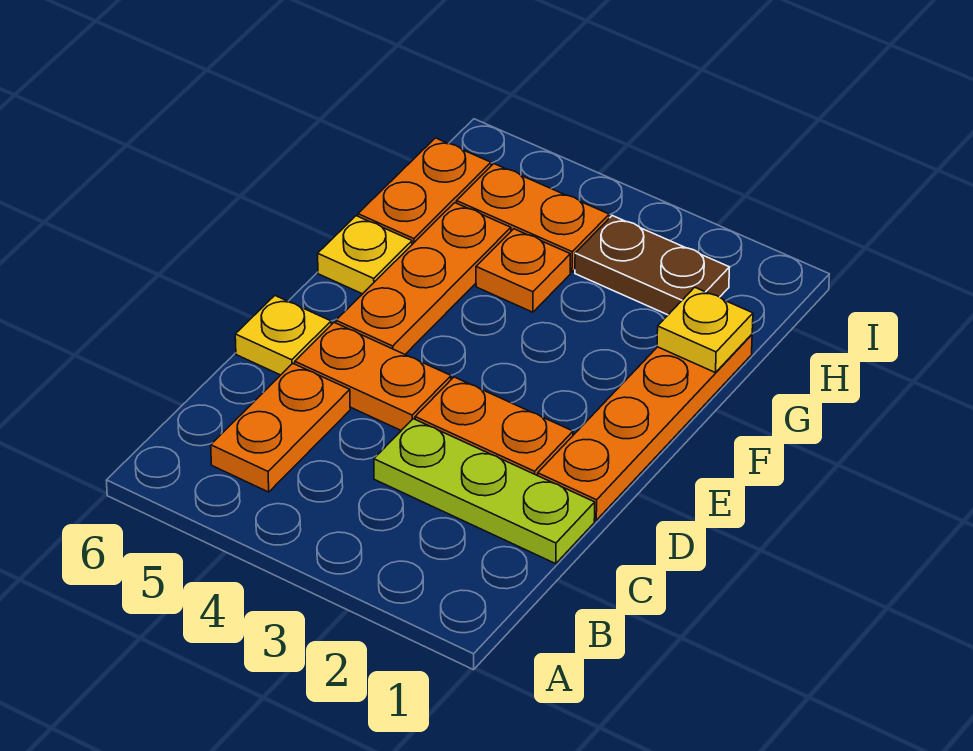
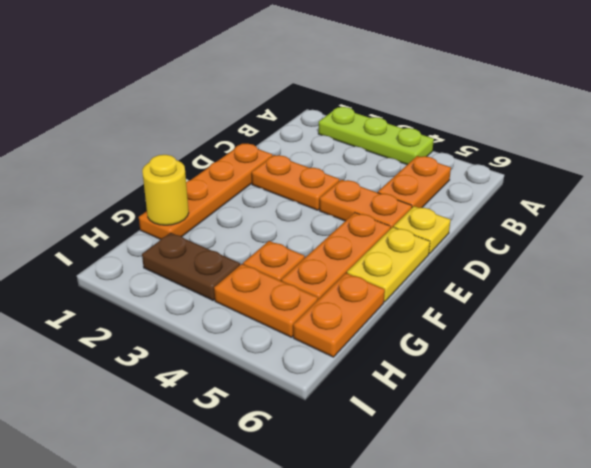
lime plate C1:C3 level 1 -> lime plate A2:A4 level 1
yellow plate F6 level 1 -> yellow plate E6:F6 level 1
yellow plate G1 level 2 -> yellow round brick G1 level 2

